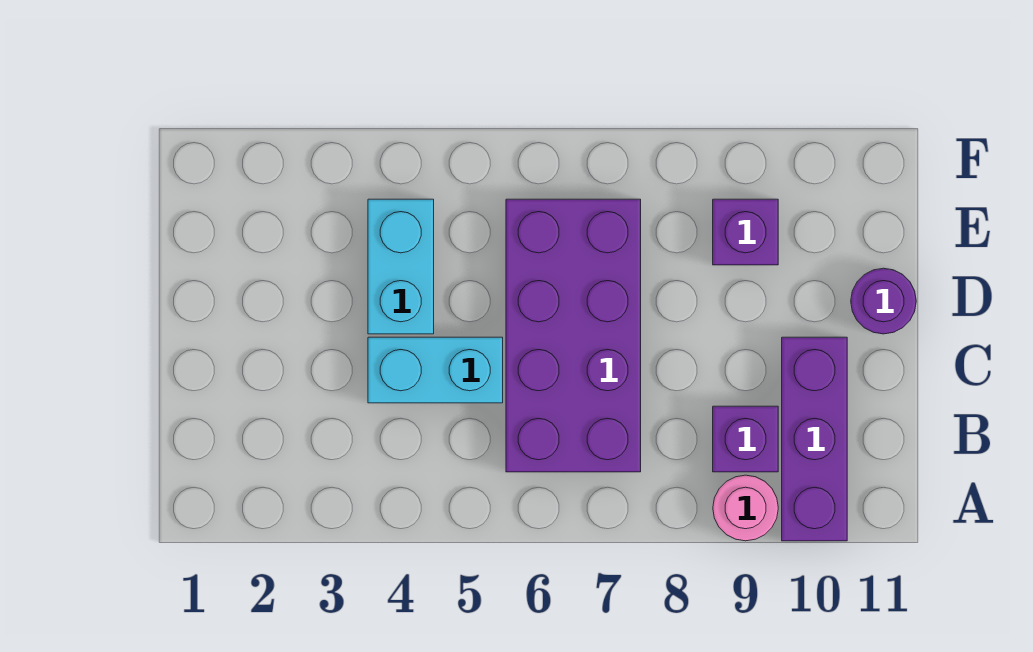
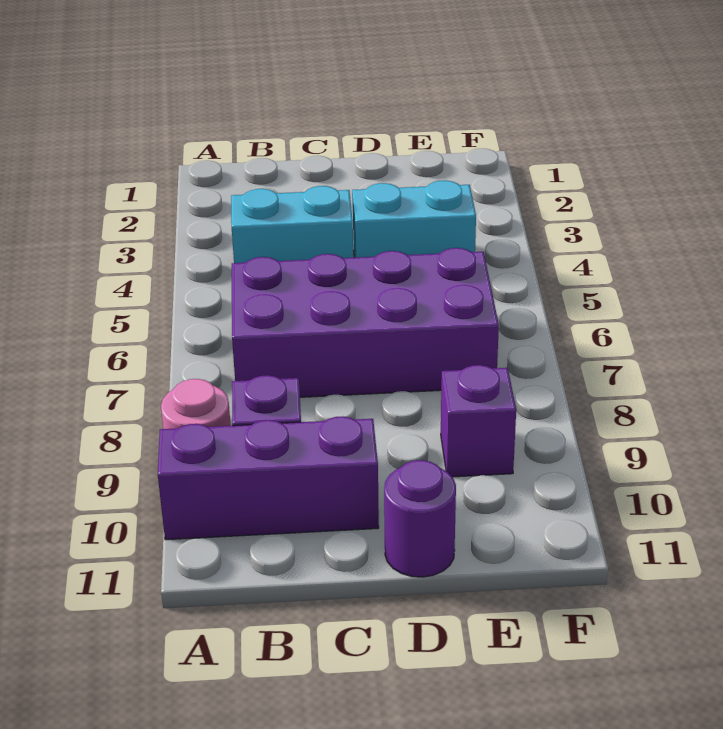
cyan brick C4:C5 level 1 -> cyan brick B4:C4 level 1

